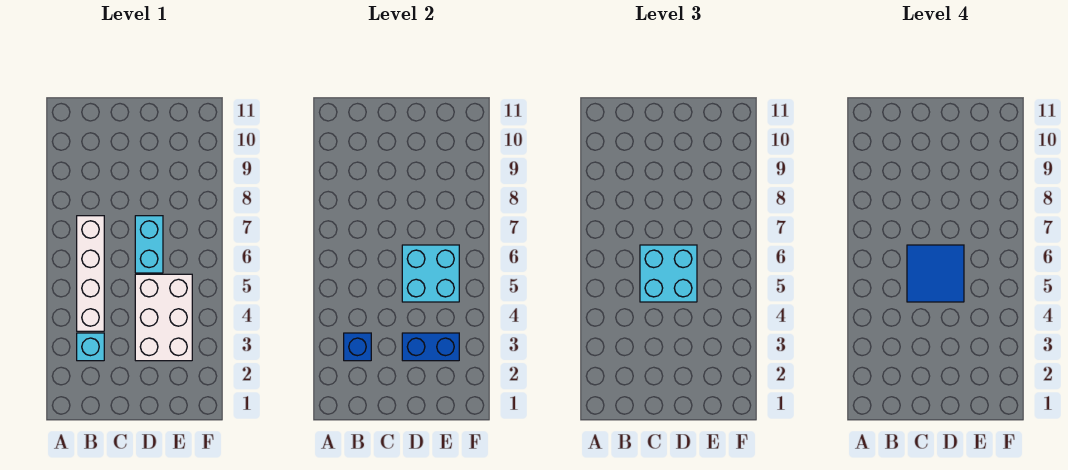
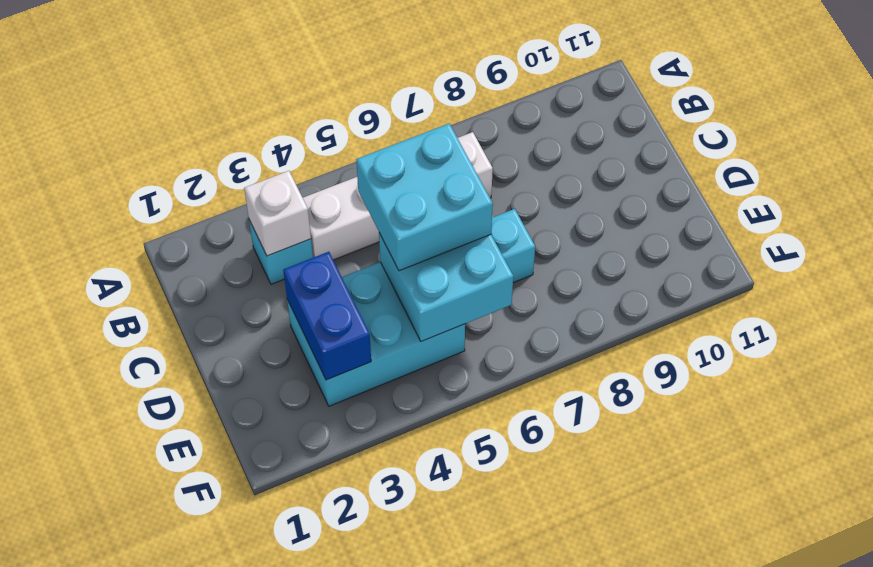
blue brick B3 level 2 -> white brick B3 level 2
blue tile C5:D6 level 4 -> none
white brick D3:E5 level 1 -> cyan brick D3:E5 level 1

